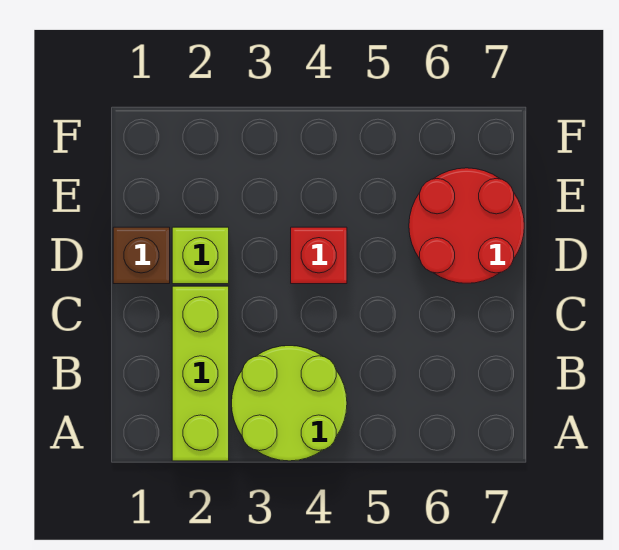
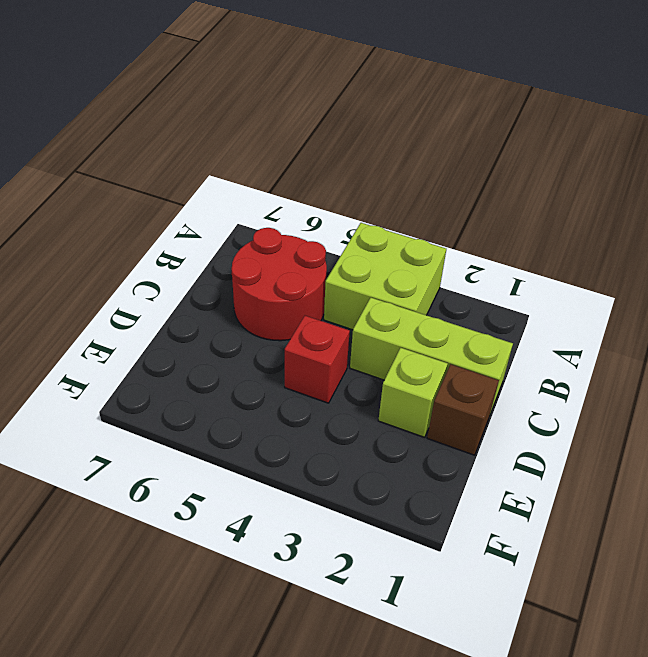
lime brick A2:C2 level 1 -> lime brick C1:C3 level 1
lime round brick A3:B4 level 1 -> lime brick A3:B4 level 1
red round brick D6:E7 level 1 -> red round brick B5:C6 level 1

